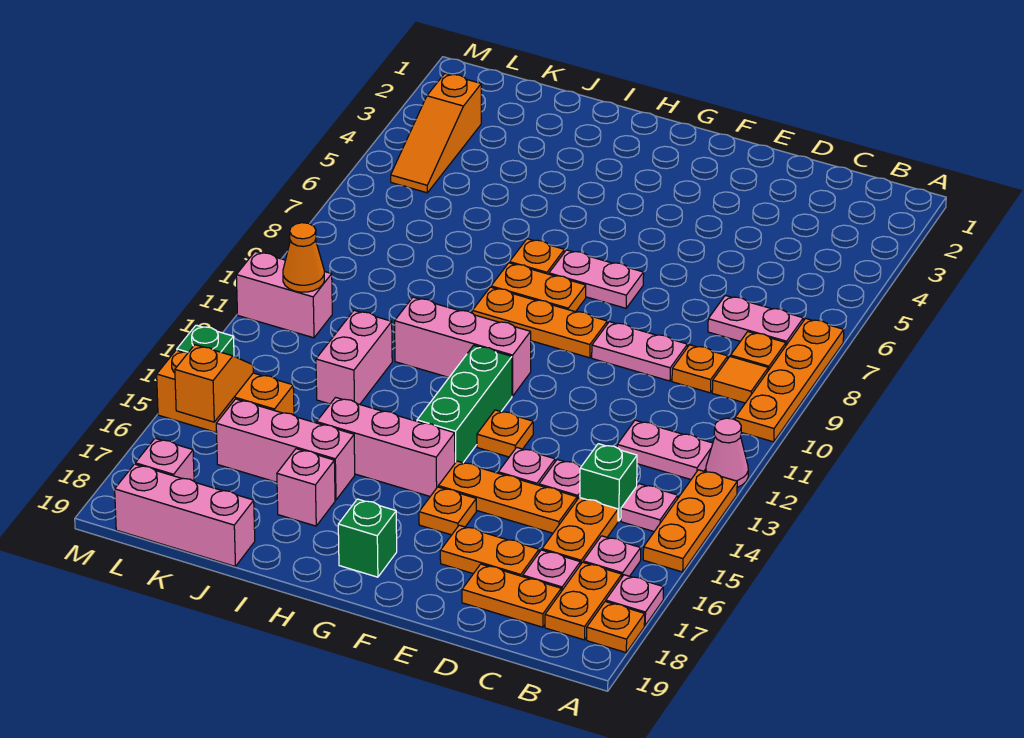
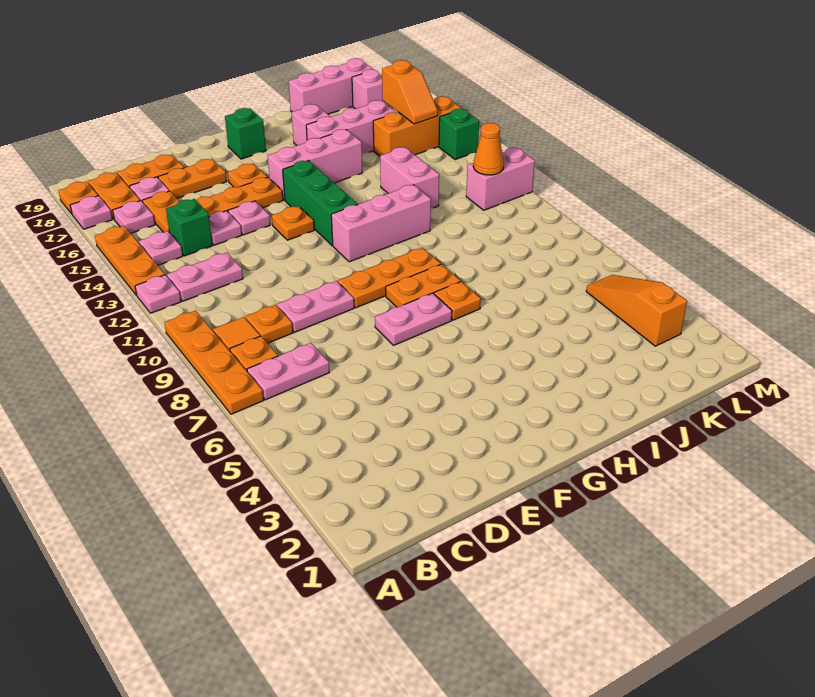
pink cone A12 level 1 -> pink plate A12 level 1

